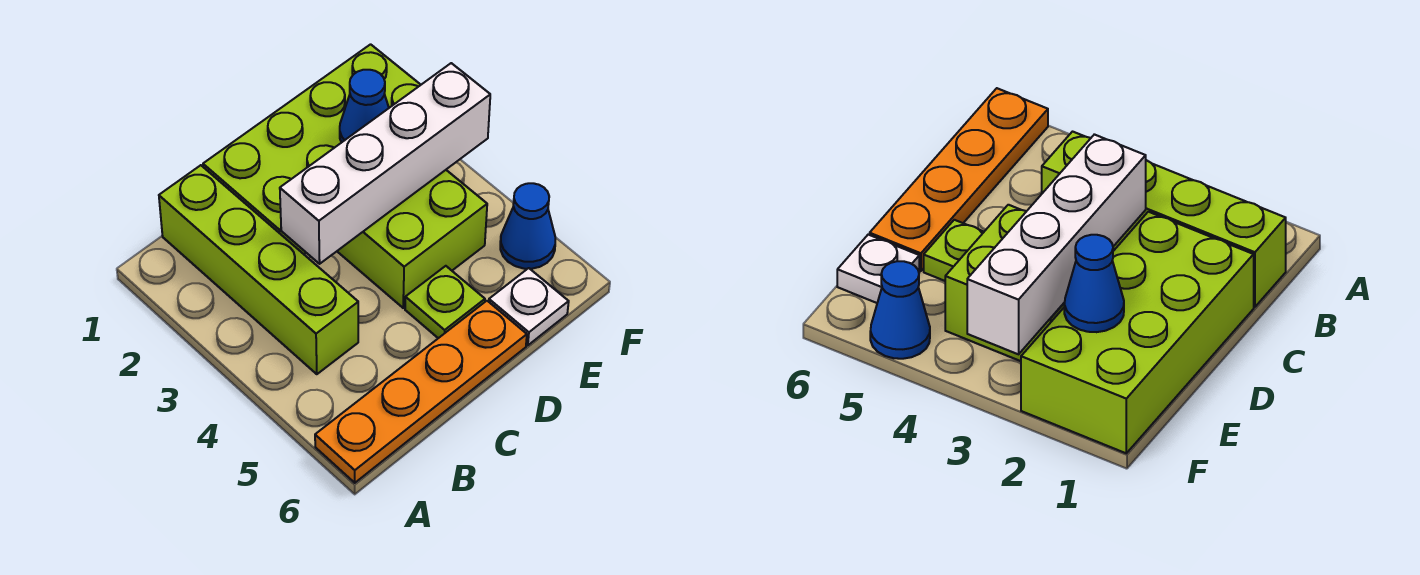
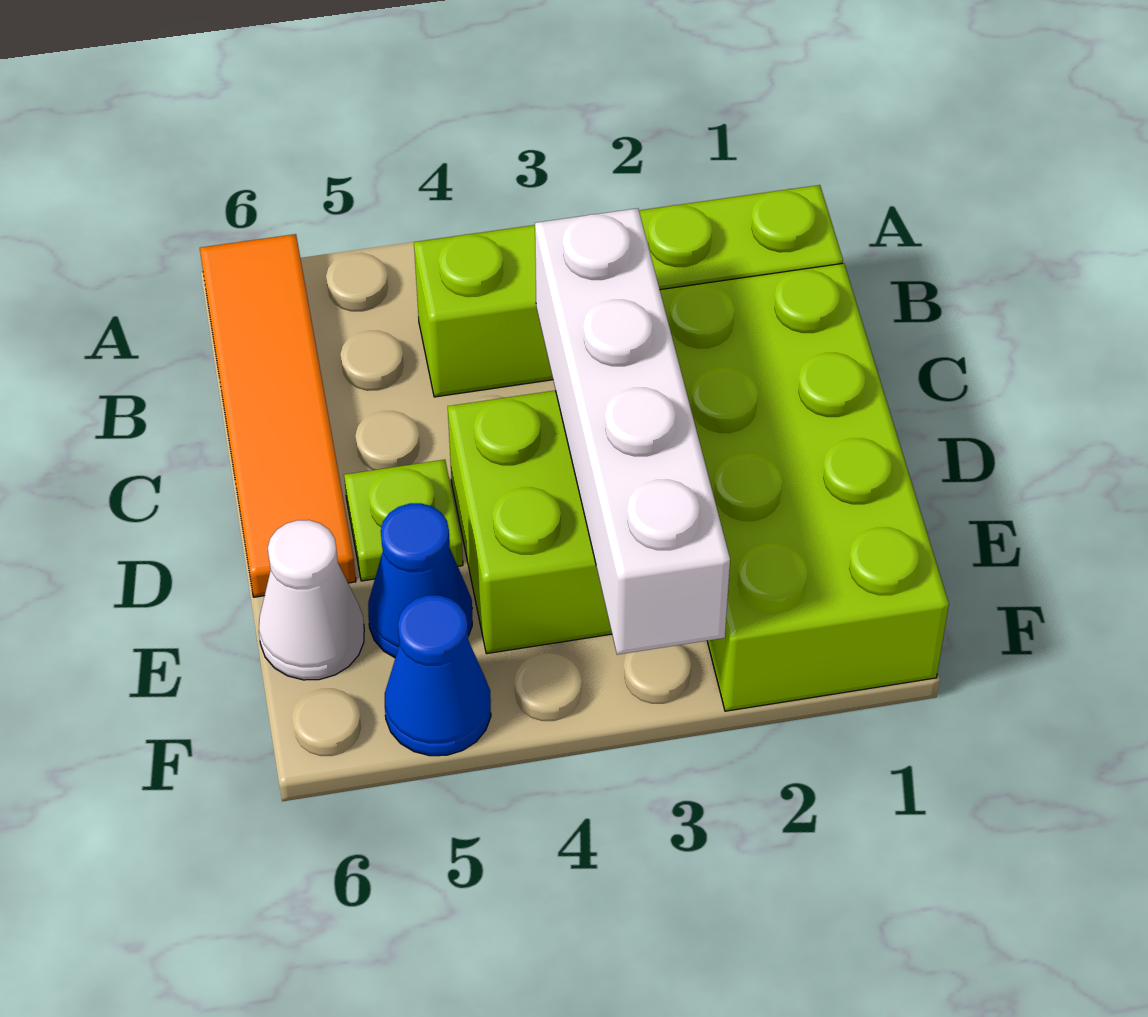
orange plate A6:D6 level 1 -> orange tile A6:D6 level 1
blue cone E2 level 2 -> blue cone E5 level 1
white plate E6 level 1 -> white cone E6 level 1

